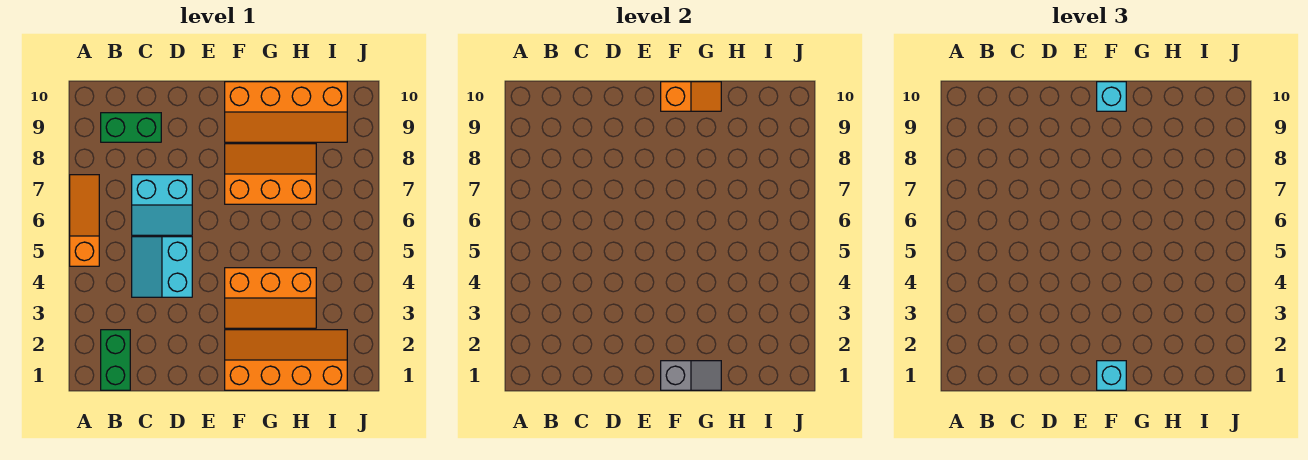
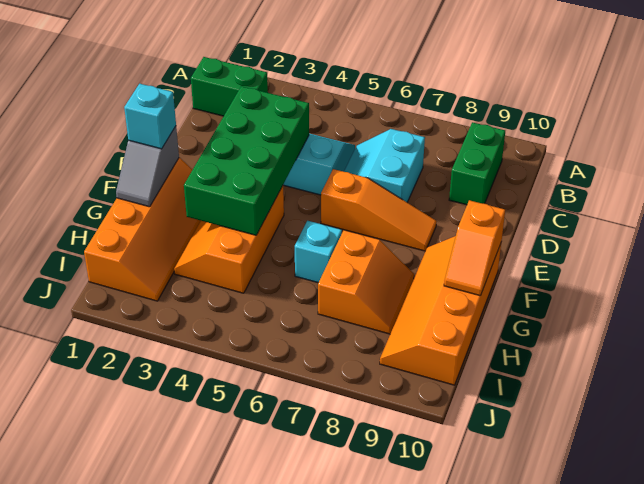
orange slope A5:A7 level 1 top 5 -> orange slope E6:E8 level 1 top 6
none -> green brick D3:G4 level 2
orange slope F7:H8 level 1 top 7 -> orange slope G7:H8 level 1 top 7
cyan brick F10 level 3 -> cyan brick G6 level 1

